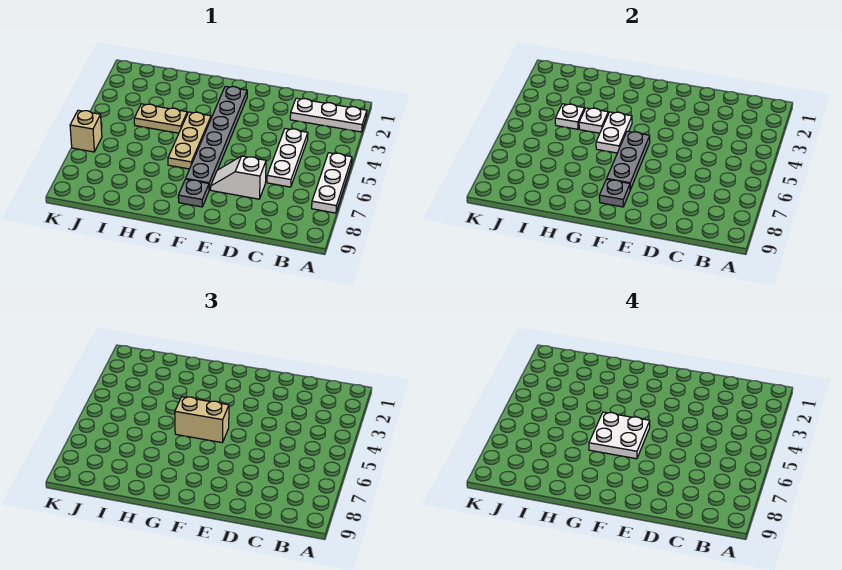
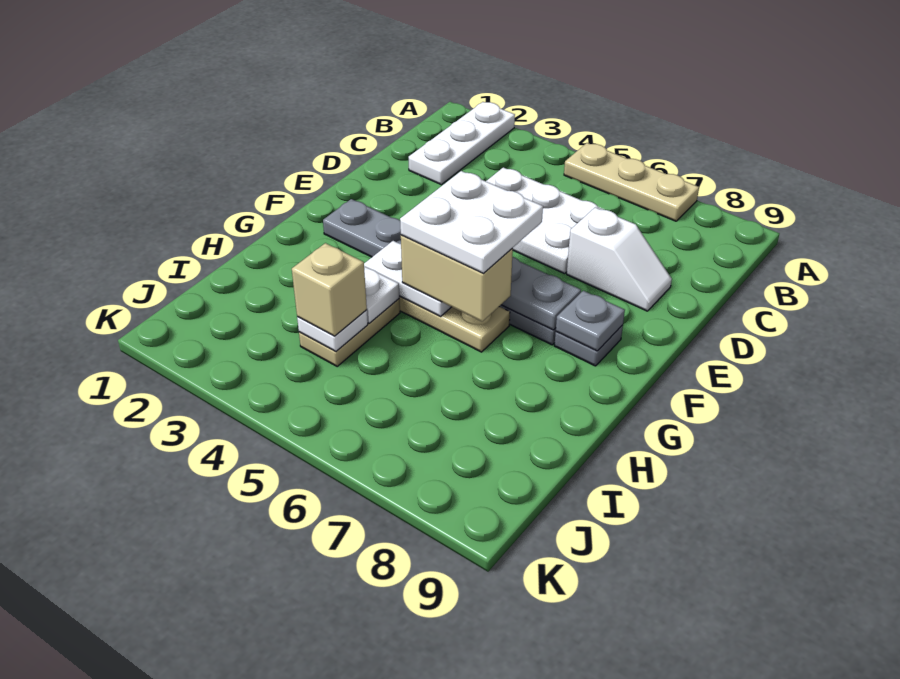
white plate A5:A7 level 1 -> tan plate A5:A7 level 1
white plate C4:C6 level 1 -> white plate C4:D6 level 1
white slope D7:E7 level 1 top D -> white slope D7:D8 level 1 top 7
tan brick F5:G5 level 3 -> tan brick G5:G6 level 3
tan brick K6 level 1 -> tan brick I4 level 3

